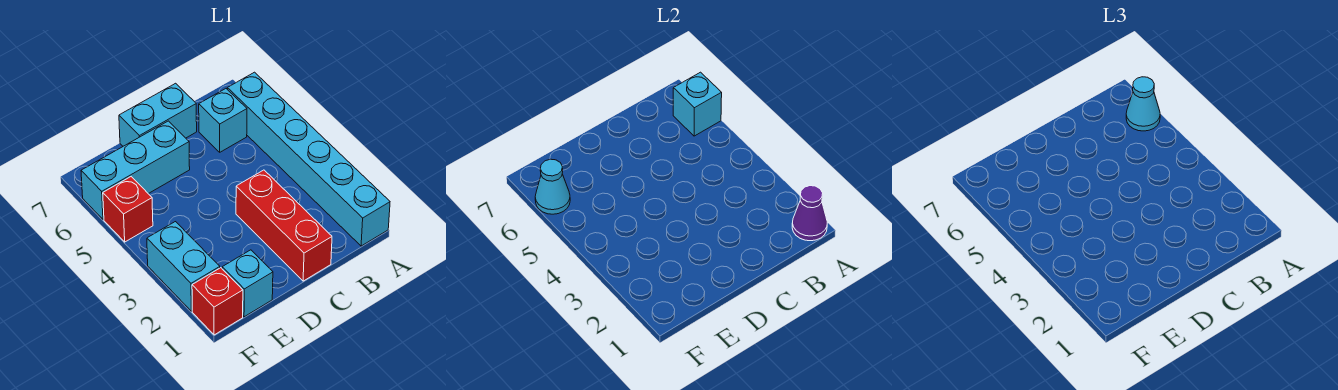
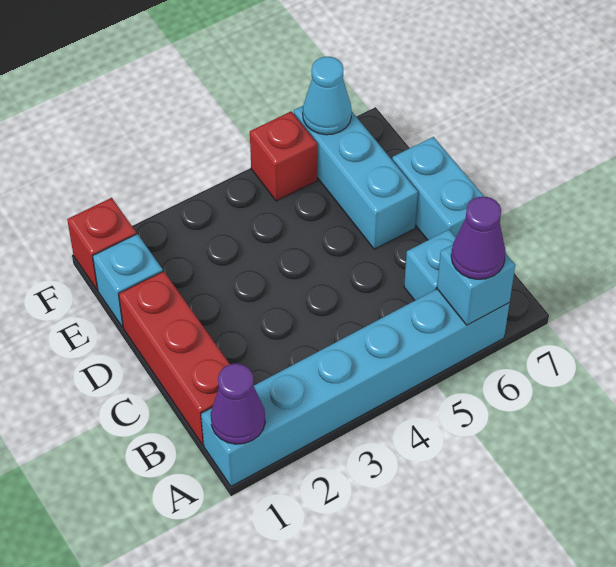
cyan cone A6 level 3 -> purple cone A6 level 3
red brick C1:C3 level 1 -> red brick B1:D1 level 1
cyan brick F2:F3 level 1 -> none

